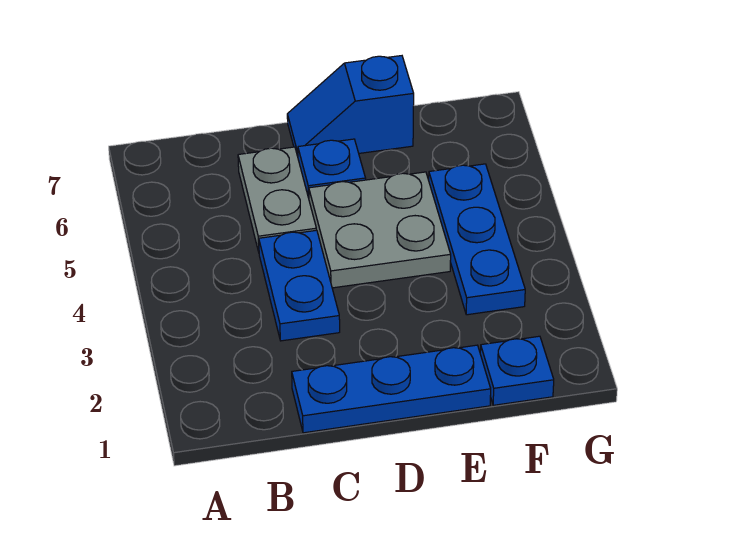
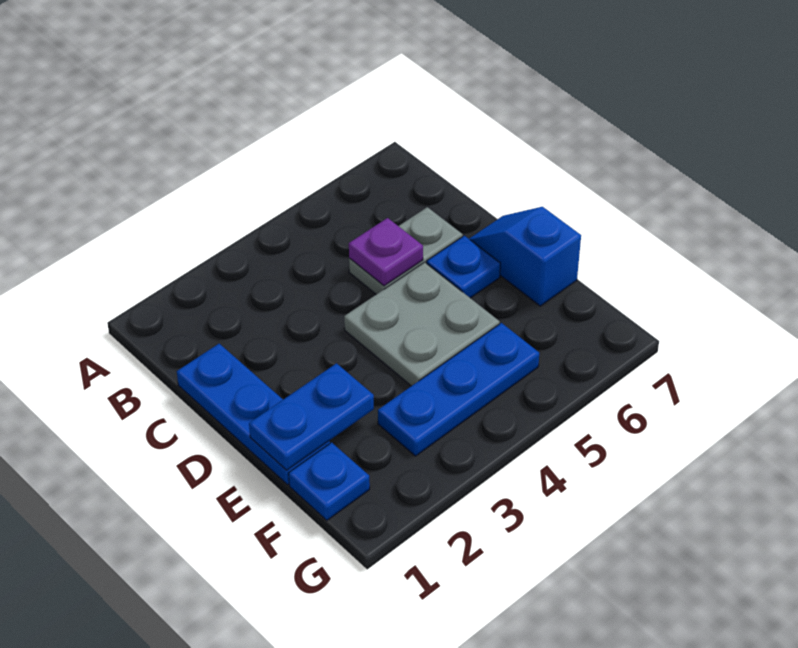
blue plate C3:C4 level 1 -> blue plate E1:E2 level 2
none -> purple plate C5 level 2

